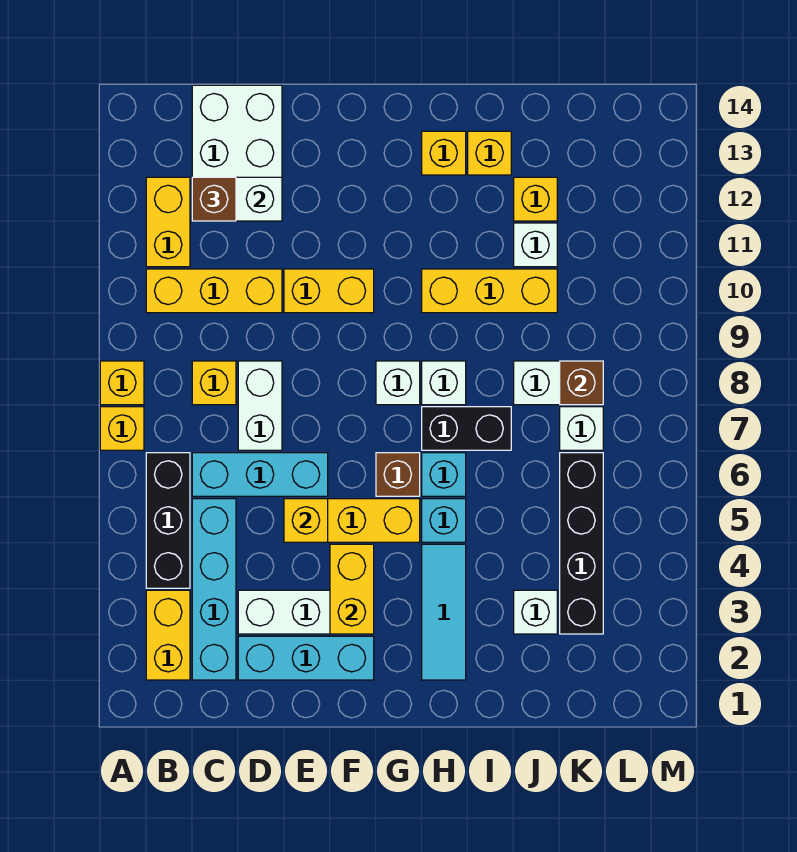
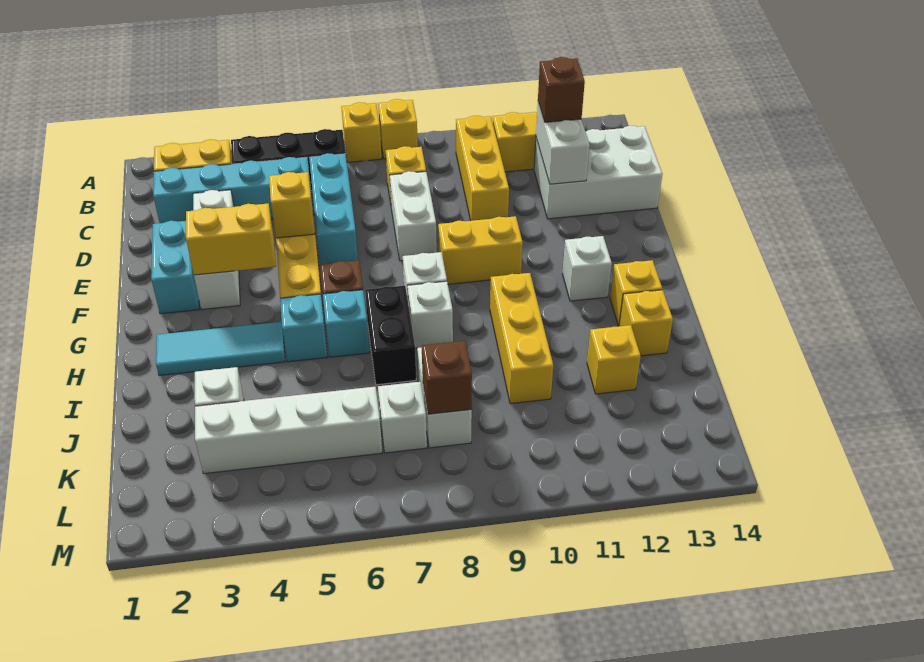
cyan brick D2:F2 level 1 -> cyan brick E2:F2 level 1
white brick D7:D8 level 1 -> white brick D8:E8 level 1
yellow brick E10:F10 level 1 -> yellow brick F9:F10 level 1
white brick J11 level 1 -> white brick G12 level 1
black brick K3:K6 level 1 -> white brick K3:K6 level 1

